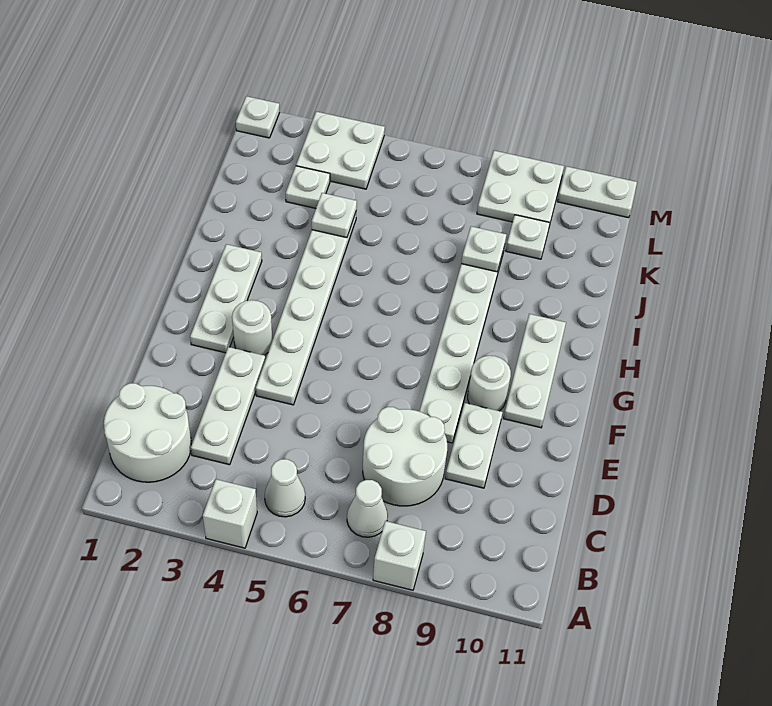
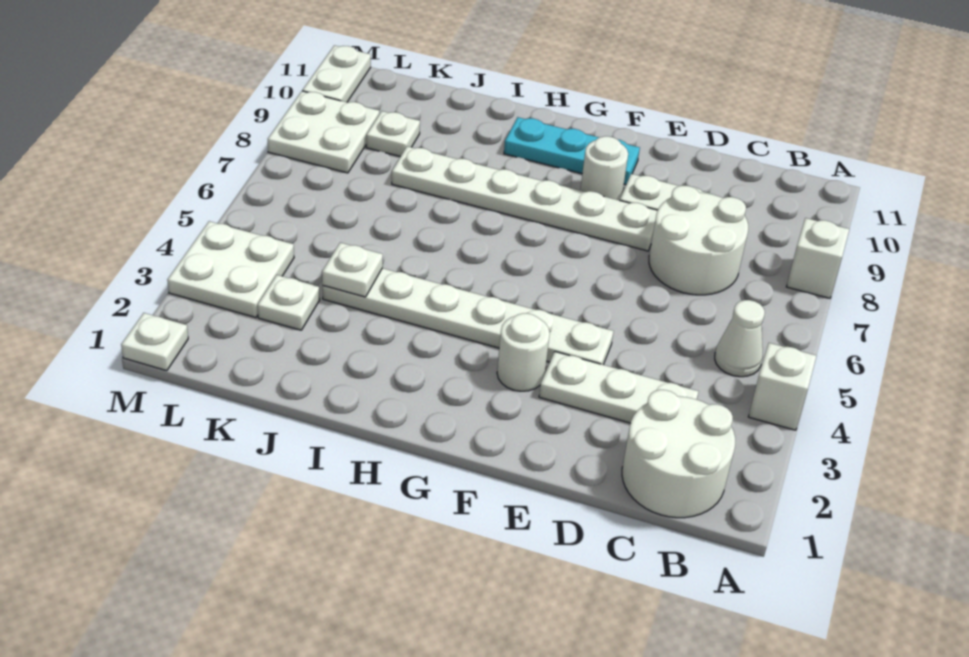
white cone B7 level 1 -> none
white plate F2:H2 level 1 -> none
white plate F10:H10 level 1 -> cyan plate F10:H10 level 1
white plate J8 level 2 -> none

